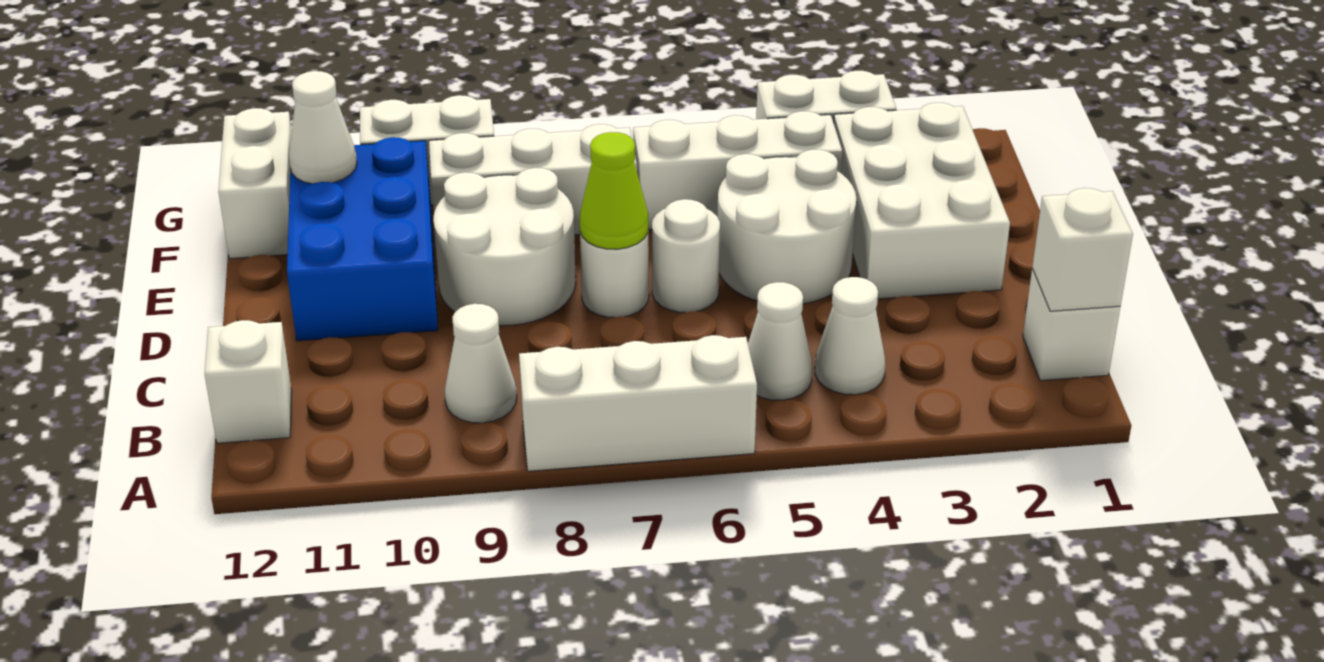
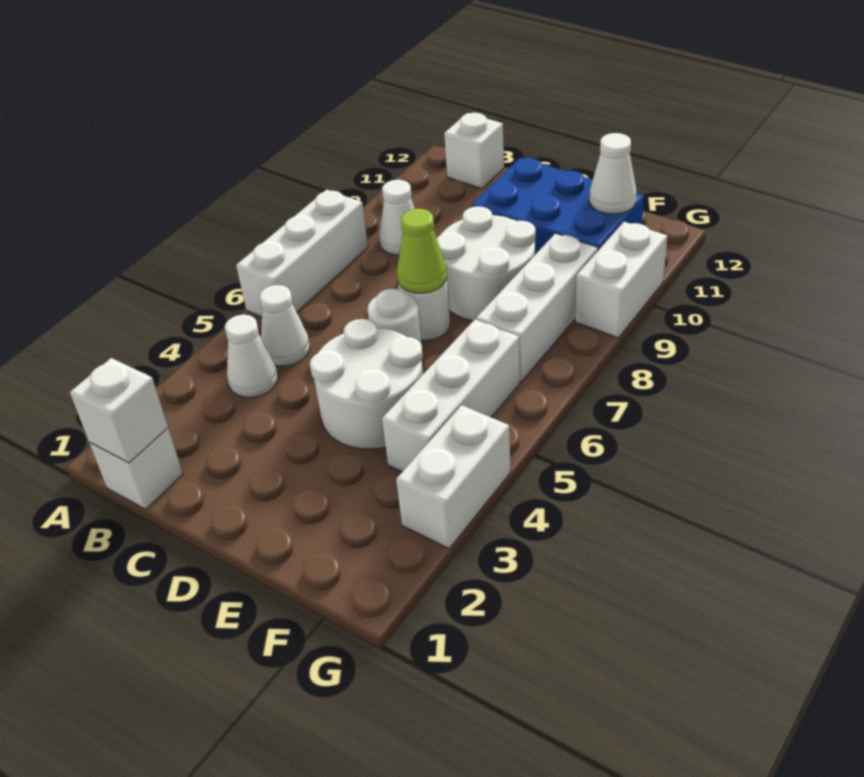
white brick D2:F3 level 1 -> none
white brick F12:G12 level 1 -> none

